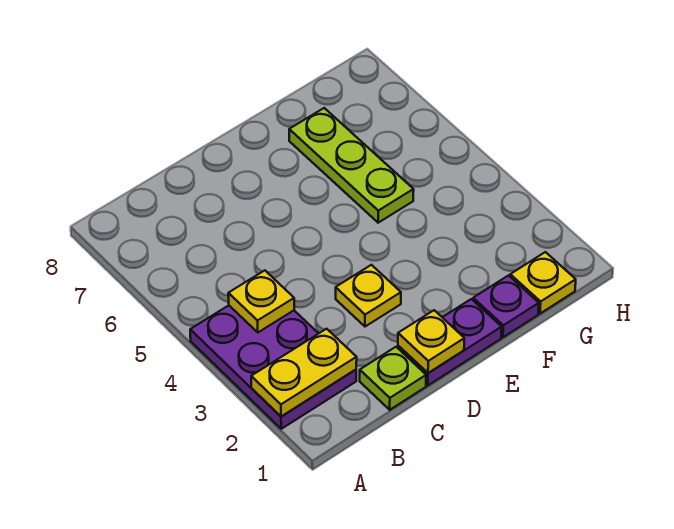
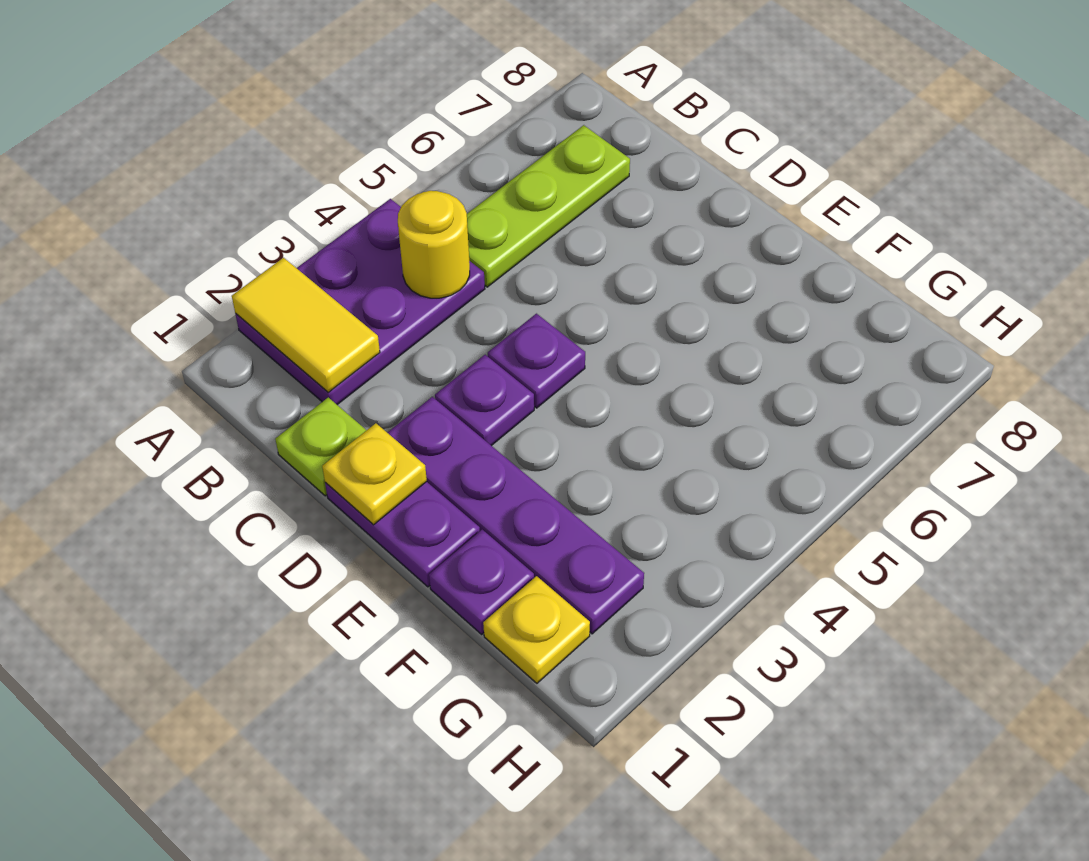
yellow plate A2:B2 level 2 -> yellow tile A2:B2 level 2
yellow plate B4 level 2 -> yellow round brick B4 level 2
none -> purple plate D2:G2 level 1
yellow plate D3 level 1 -> purple plate D3 level 1
none -> purple plate D4 level 1
lime plate F5:F7 level 1 -> lime plate B5:B7 level 1

